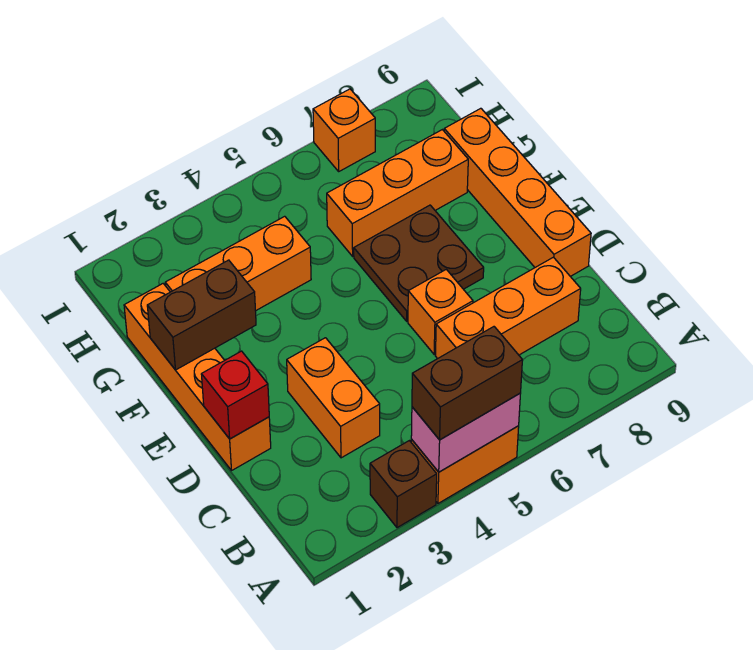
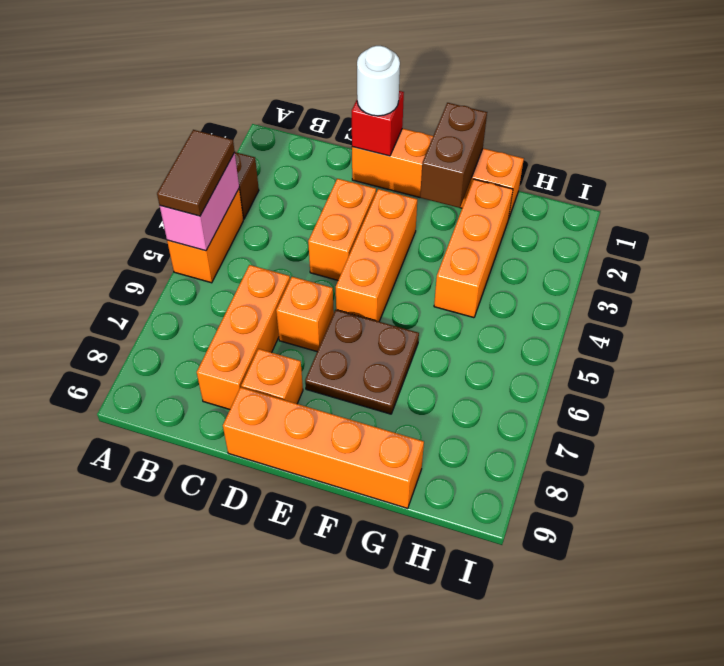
brown brick A4:A5 level 3 -> brown tile A4:A5 level 3
orange brick C3:D3 level 1 -> orange brick D3:D4 level 1
none -> white round brick D1 level 3
orange brick G6:G8 level 1 -> orange brick E3:E5 level 1
orange brick I7 level 1 -> orange brick D8 level 1

